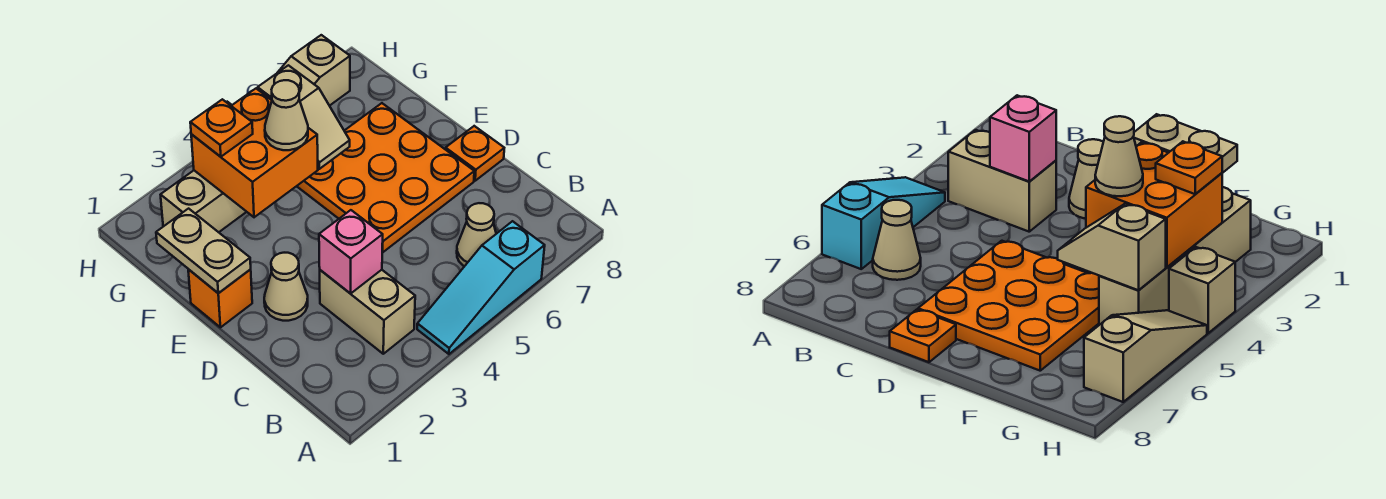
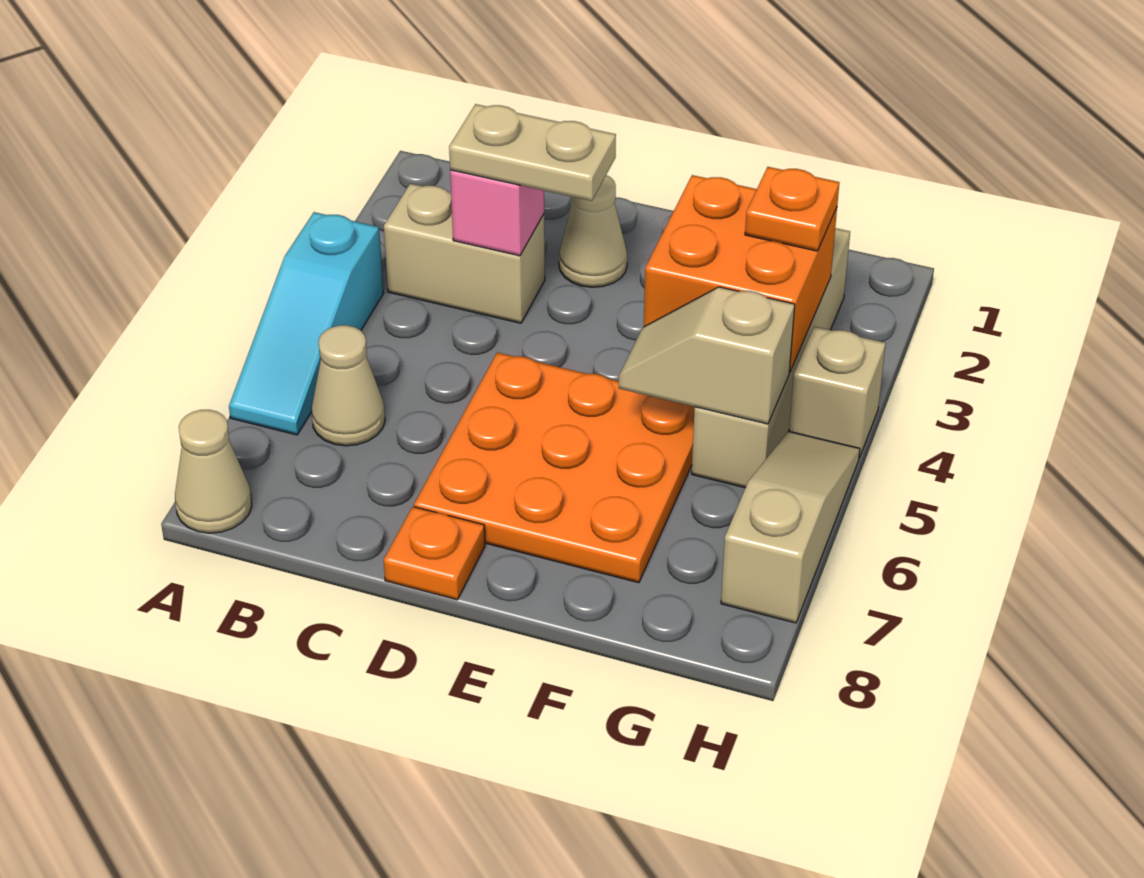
cyan slope A4:A6 level 1 top 6 -> cyan slope A4:A6 level 1 top 4
orange brick E1 level 1 -> none
tan plate E1:F1 level 2 -> tan plate C3:D3 level 3
tan cone F4 level 3 -> tan cone A8 level 1

